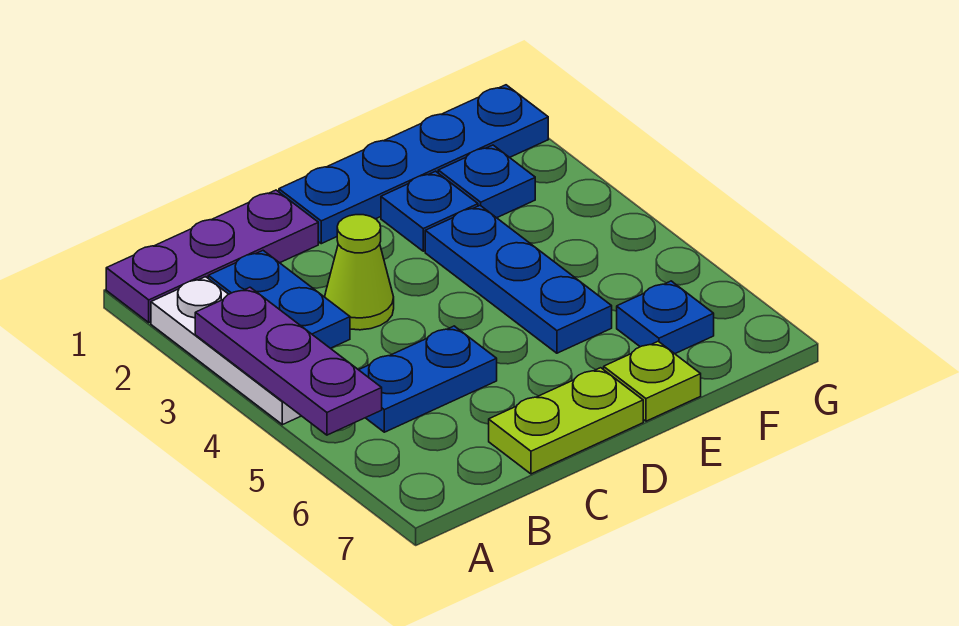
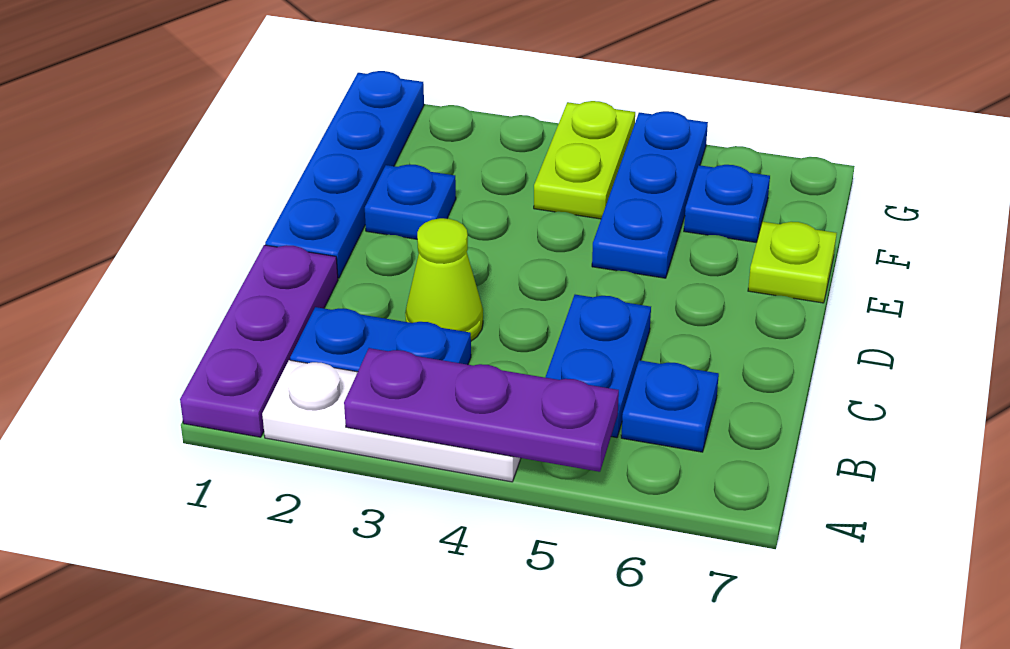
lime plate C7:D7 level 1 -> lime plate F4:G4 level 1
blue plate E3:E5 level 1 -> blue plate E5:G5 level 1
blue plate F2 level 1 -> blue plate B6 level 1

